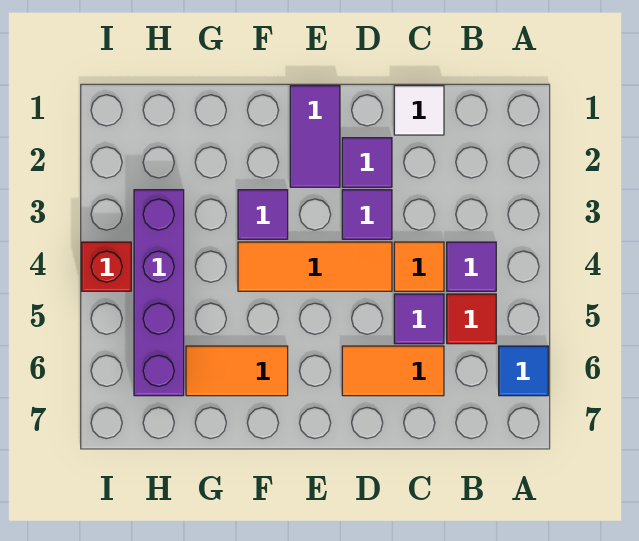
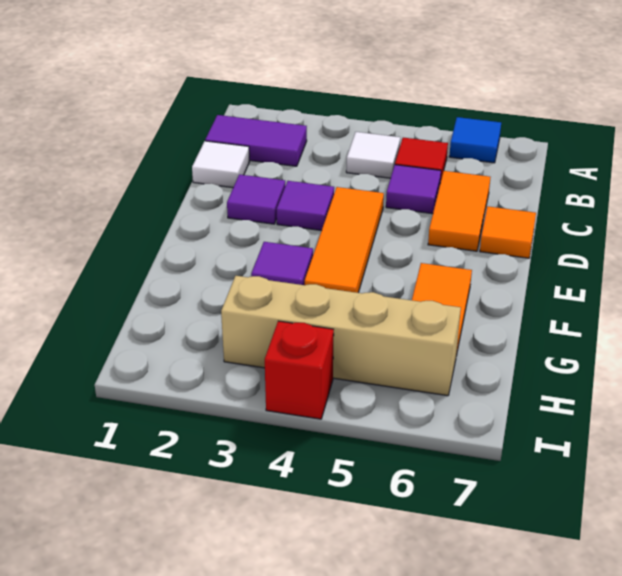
purple tile B4 level 1 -> white tile B4 level 1
orange tile C4 level 1 -> orange tile D7 level 1
purple tile E1:E2 level 1 -> purple tile B1:B2 level 1
purple brick H3:H6 level 1 -> tan brick H3:H6 level 1

